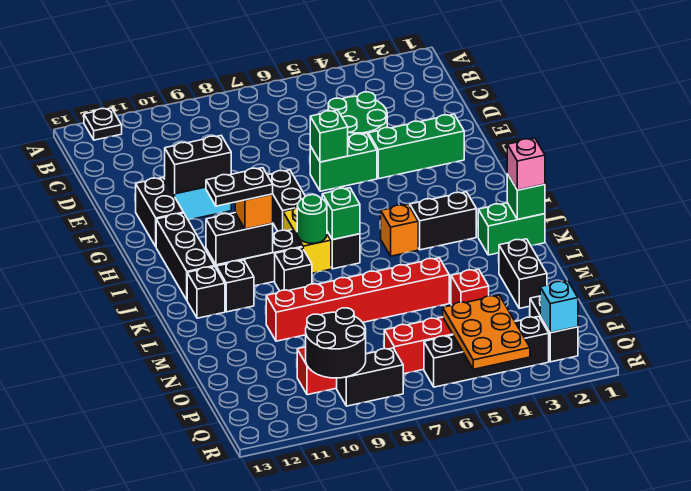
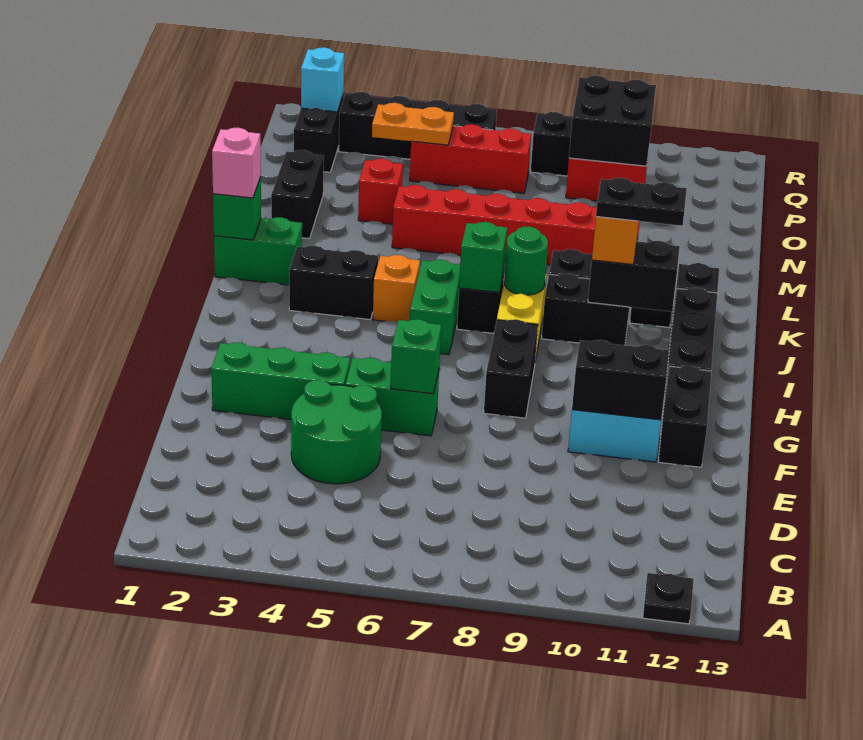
none -> green brick I6:J6 level 1
orange plate P4:R5 level 2 -> orange plate P4:P5 level 2
black round brick P9:Q10 level 2 -> black brick P9:Q10 level 2

